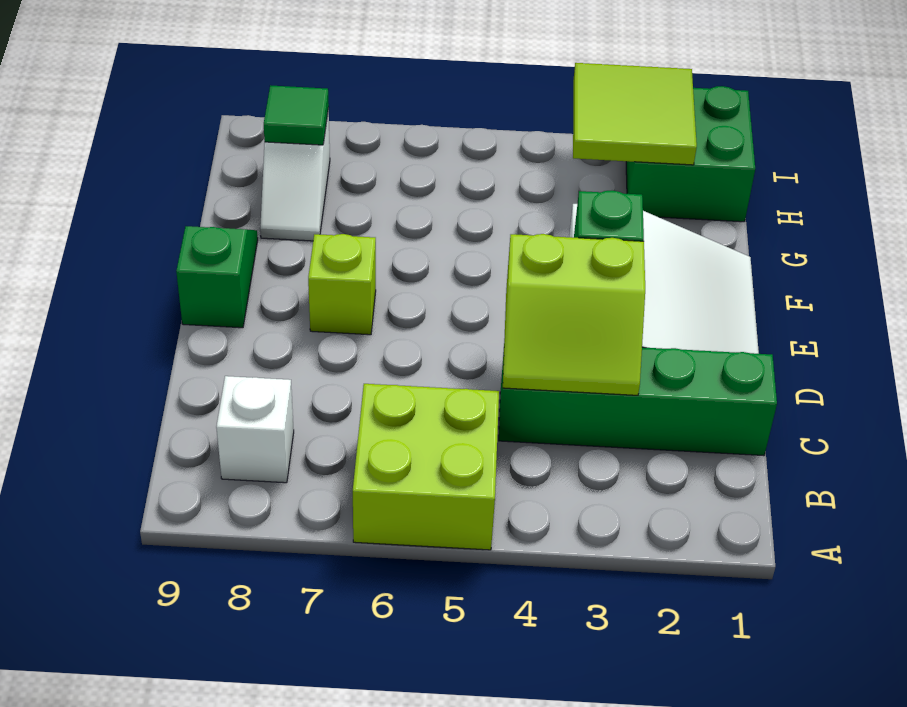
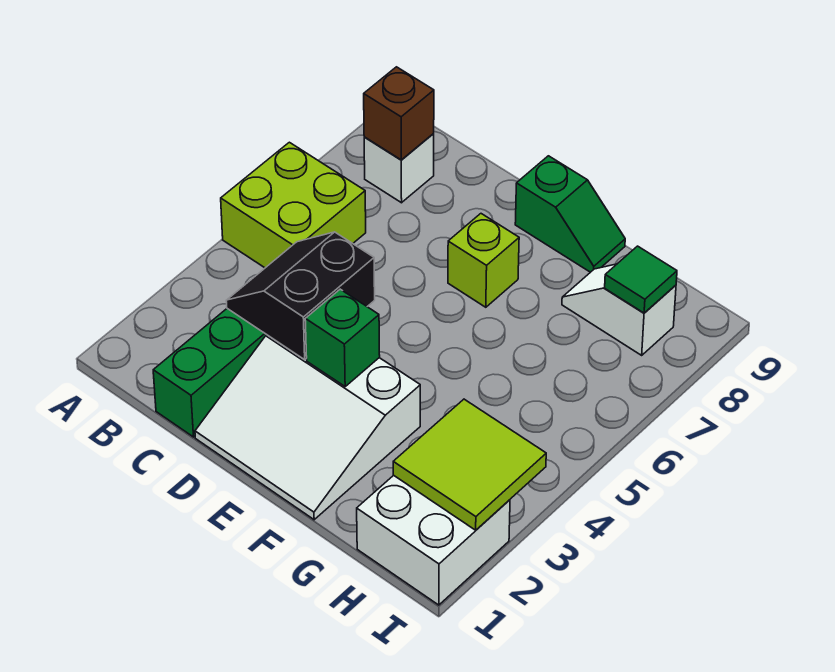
none -> brown brick B8 level 2
lime slope C3:D4 level 2 top D -> black slope C3:D4 level 2 top D
green brick H1:I2 level 1 -> white brick H1:I2 level 1

